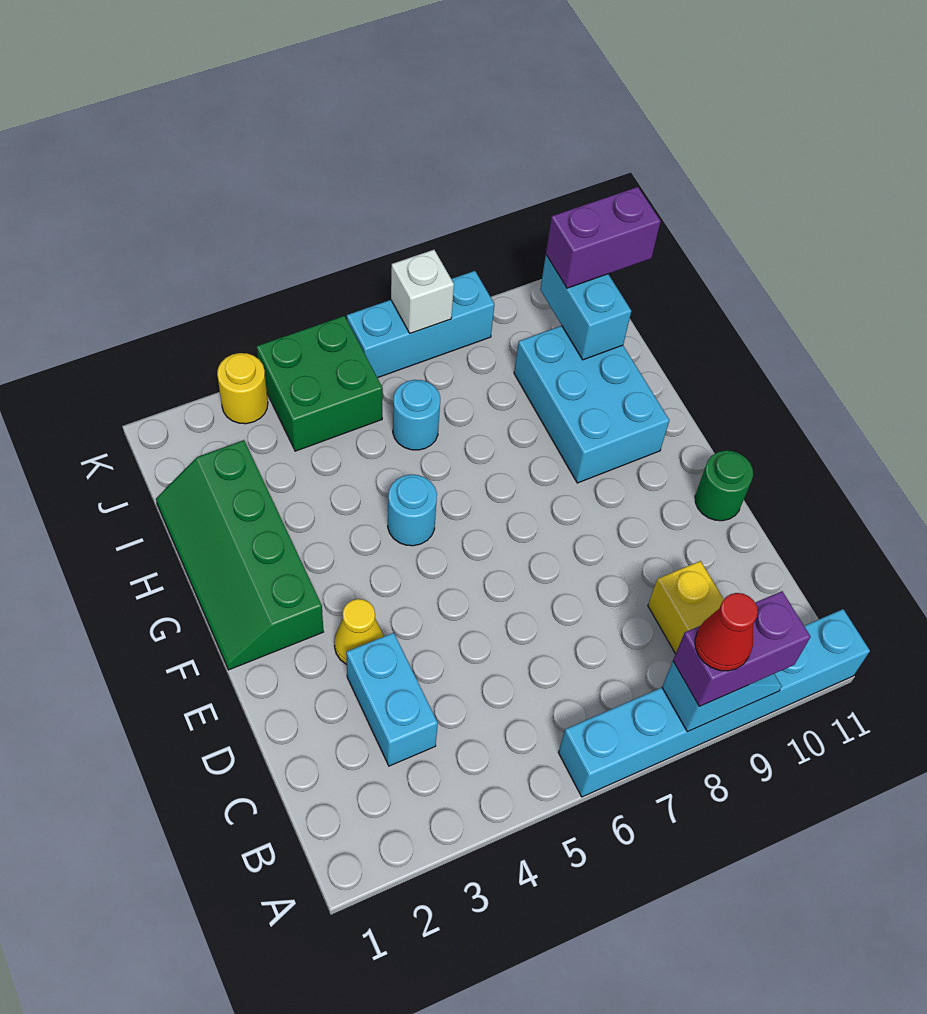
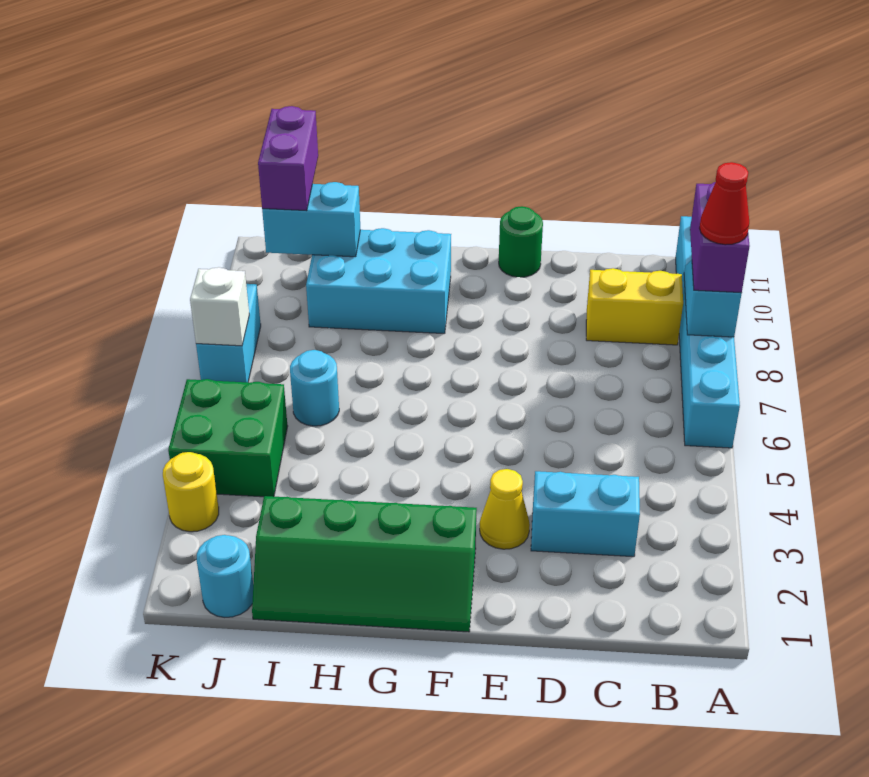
cyan round brick G5 level 1 -> cyan round brick J1 level 1
cyan brick K6:K8 level 1 -> cyan brick K7:K8 level 1

